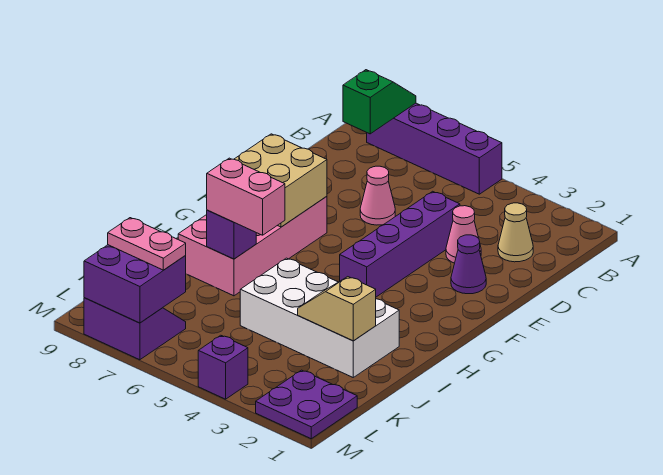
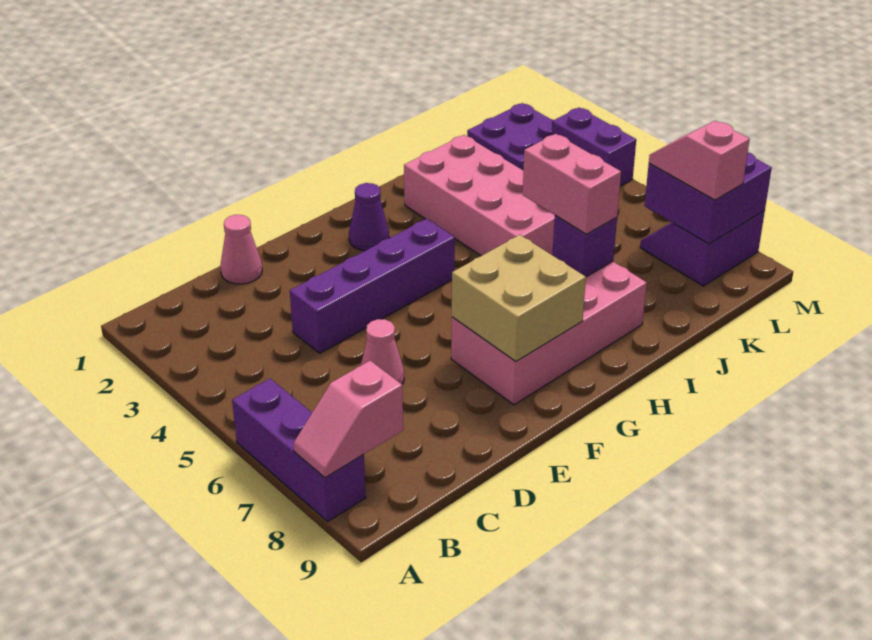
purple brick A5:A8 level 1 -> purple brick A6:A8 level 1
green slope A8:B8 level 2 top B -> pink slope A8:B8 level 2 top B
tan cone C2 level 1 -> none
pink cone D3 level 1 -> pink cone D1 level 1
purple cone E2 level 1 -> purple cone G2 level 1
white brick I2:J5 level 1 -> pink brick I2:J5 level 1
tan slope J2:J3 level 2 top 2 -> none
purple slope L7:M8 level 1 top M -> purple slope L7:M8 level 1 top 8
pink plate L7:L8 level 3 -> pink slope L7:L8 level 3 top 8
purple brick M4 level 1 -> purple brick M3:M4 level 1

